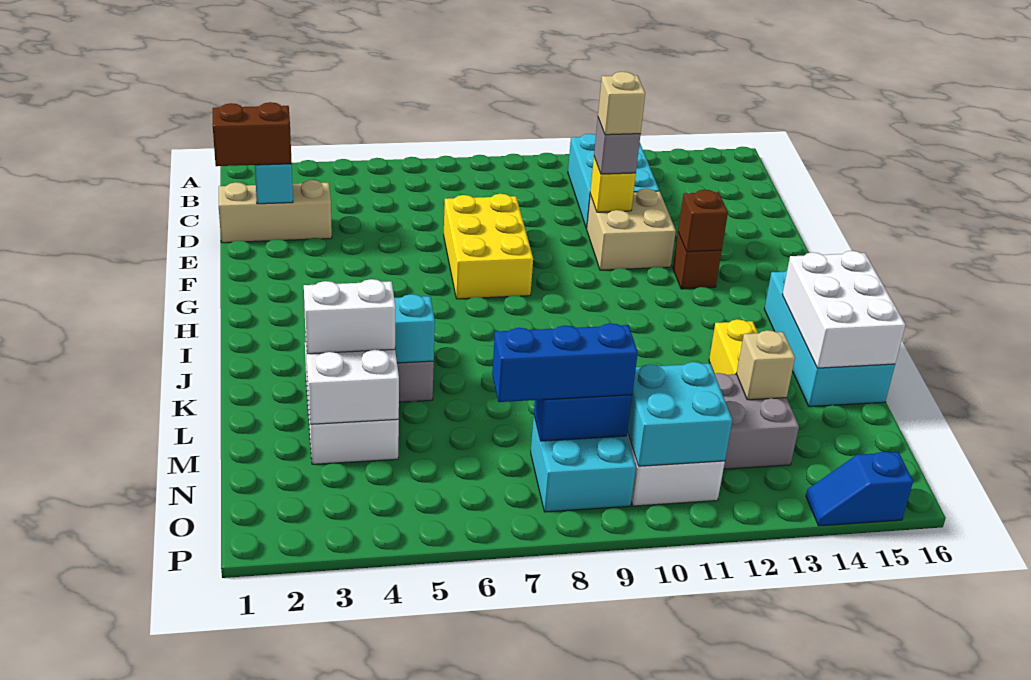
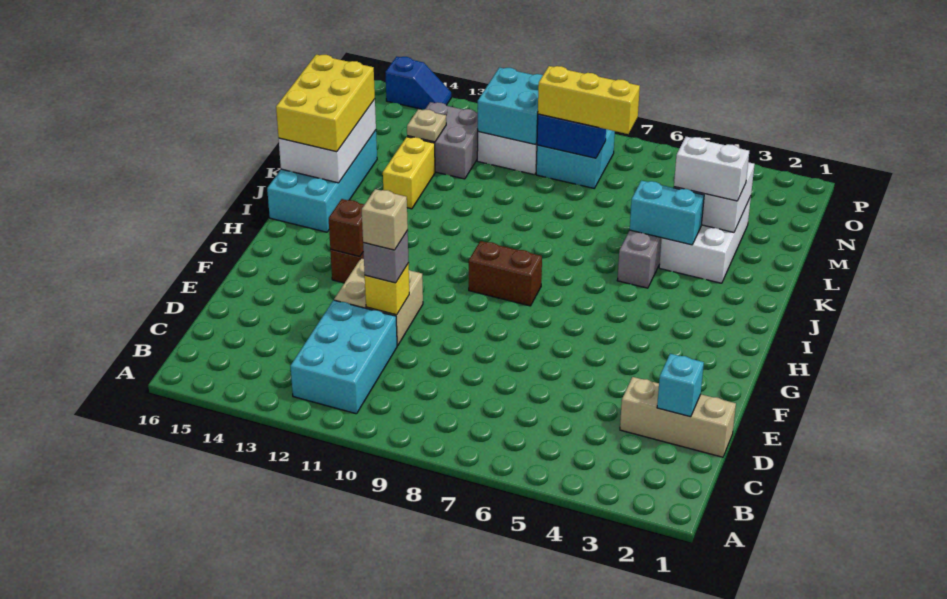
brown brick D1:D2 level 3 -> brown brick H8:H9 level 1
yellow brick E7:G8 level 1 -> yellow brick J15:L16 level 3
tan brick M13 level 2 -> tan plate M13 level 2
blue brick N7:N9 level 3 -> yellow brick N7:N9 level 3

